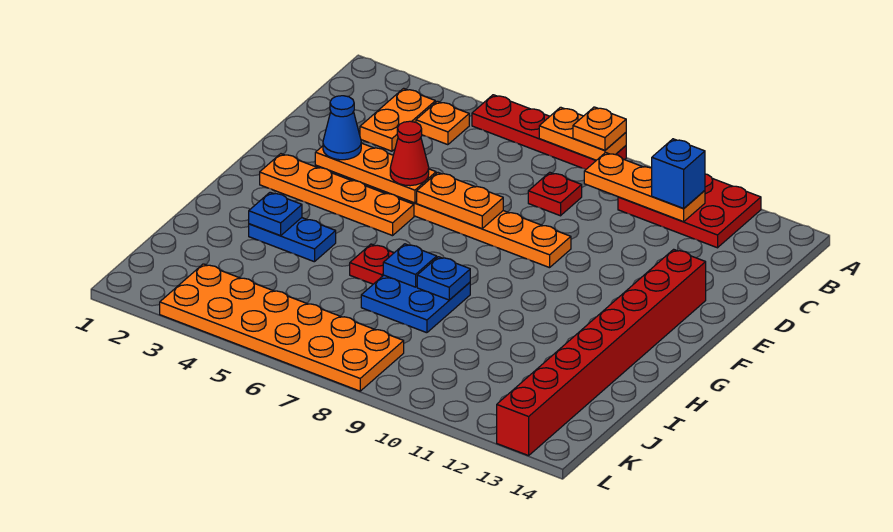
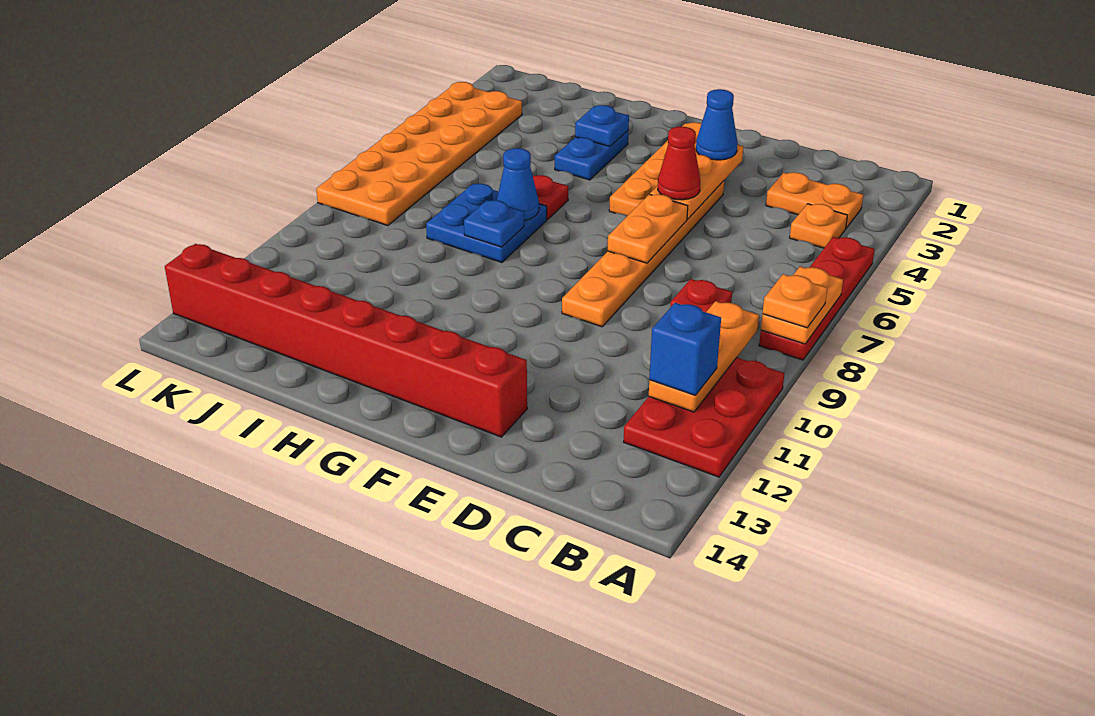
blue plate H7 level 2 -> blue cone H7 level 2

